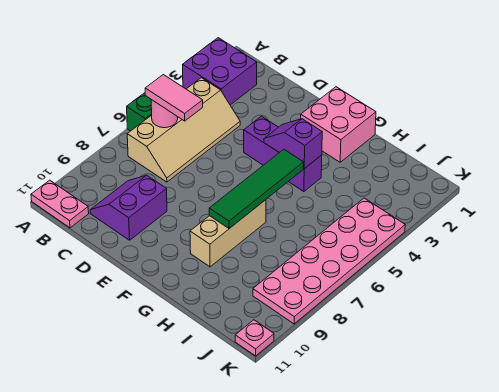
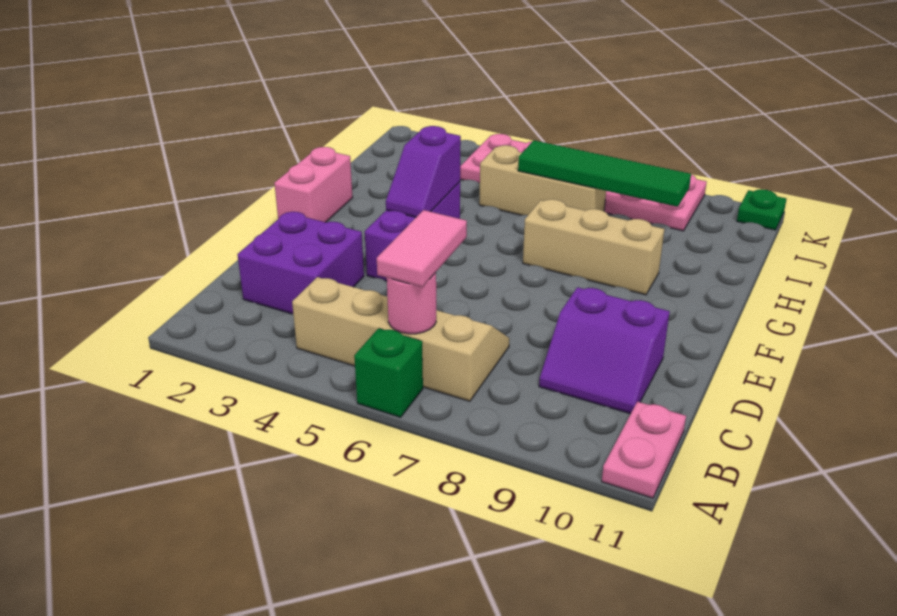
purple brick A2:B3 level 1 -> purple brick C2:D3 level 1
pink brick F1:G2 level 1 -> pink brick F1:G1 level 1
green tile G5:G8 level 2 -> green tile I6:I9 level 2
none -> tan brick I5:I7 level 1
pink plate K11 level 1 -> green plate K11 level 1

